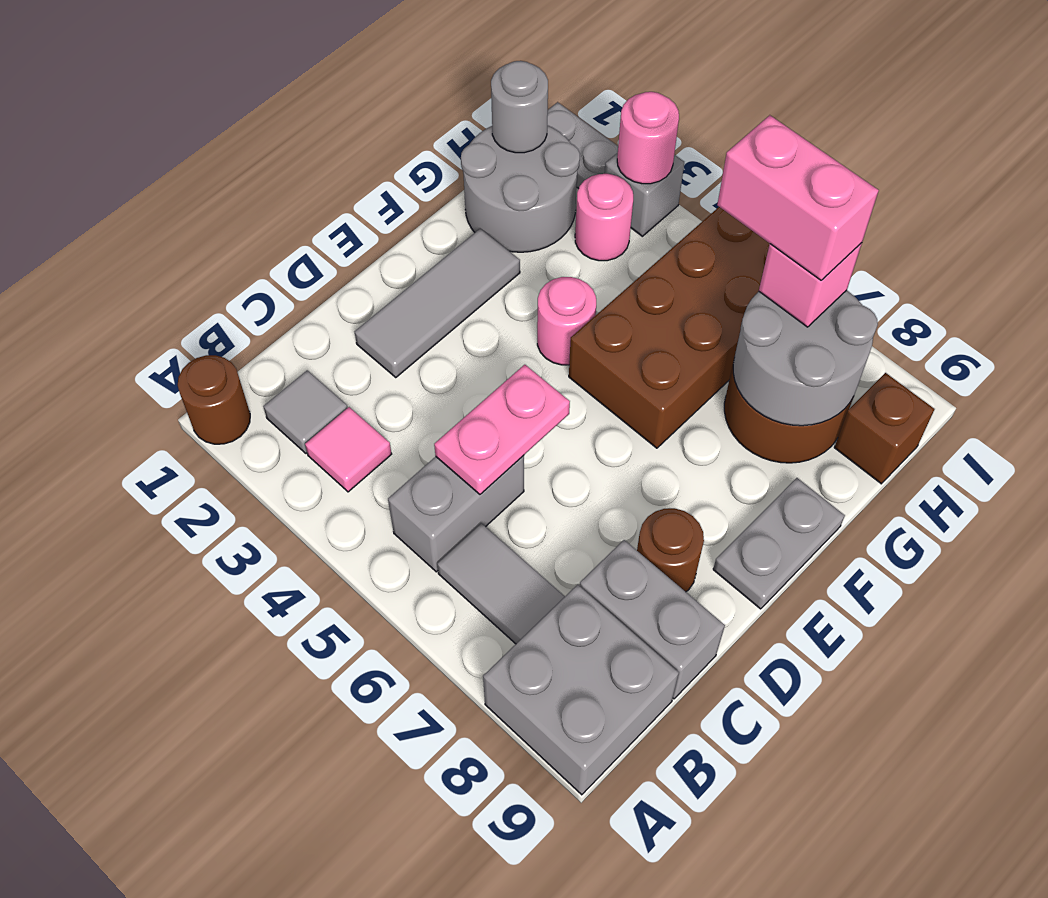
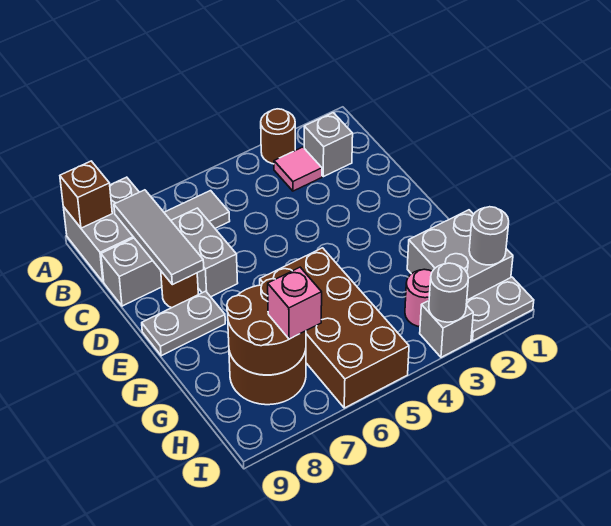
brown round brick A1 level 1 -> brown round brick A3 level 1
grey tile B2 level 1 -> grey brick B2 level 1
grey brick B5:C5 level 1 -> grey brick C7:D7 level 1
pink plate C5:D5 level 2 -> none
grey tile D2:F2 level 1 -> grey tile B8:D8 level 2
grey plate E9:F9 level 1 -> grey plate E8:E9 level 1
pink round brick F4 level 1 -> none
grey round brick G1:H2 level 1 -> grey brick G1:H2 level 1
grey round brick G7:H8 level 2 -> brown round brick G7:H8 level 2
pink brick H6:H7 level 4 -> none
brown brick H9 level 1 -> brown brick A9 level 2
pink round brick I3 level 2 -> grey round brick I3 level 2

